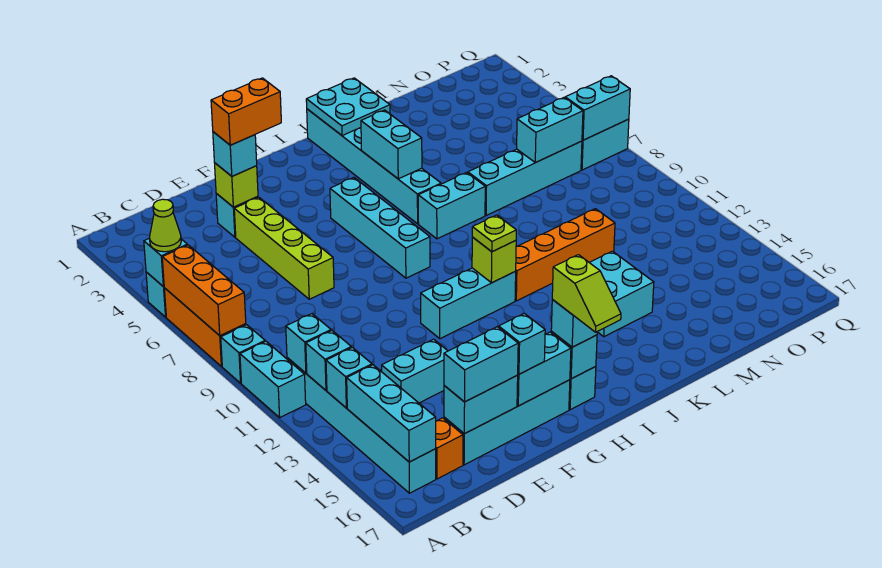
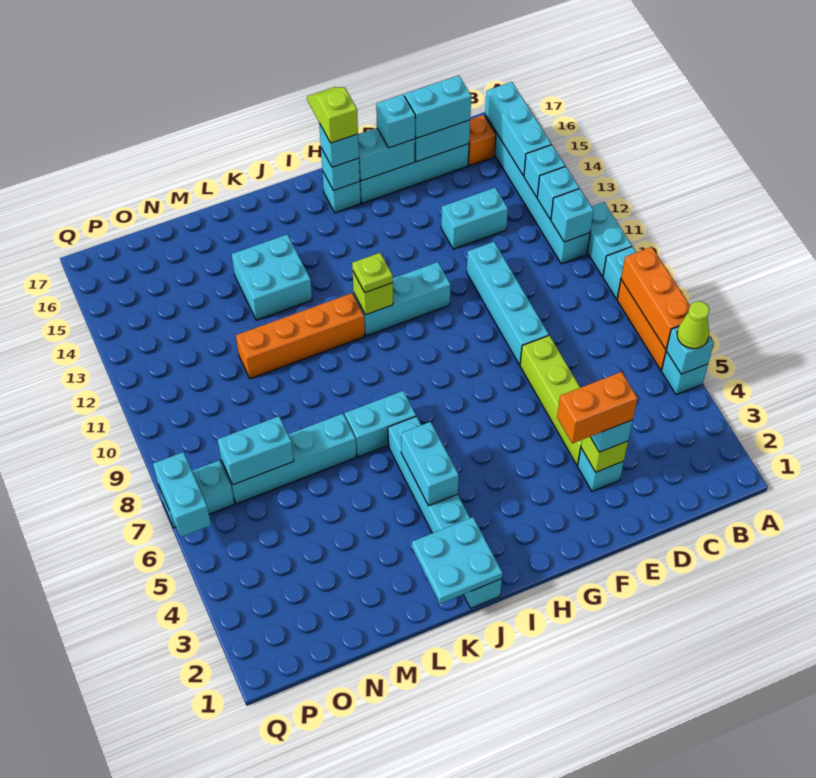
cyan brick H5:H8 level 1 -> cyan brick E8:E11 level 1
cyan brick P7:Q7 level 2 -> cyan brick Q6:Q7 level 2

